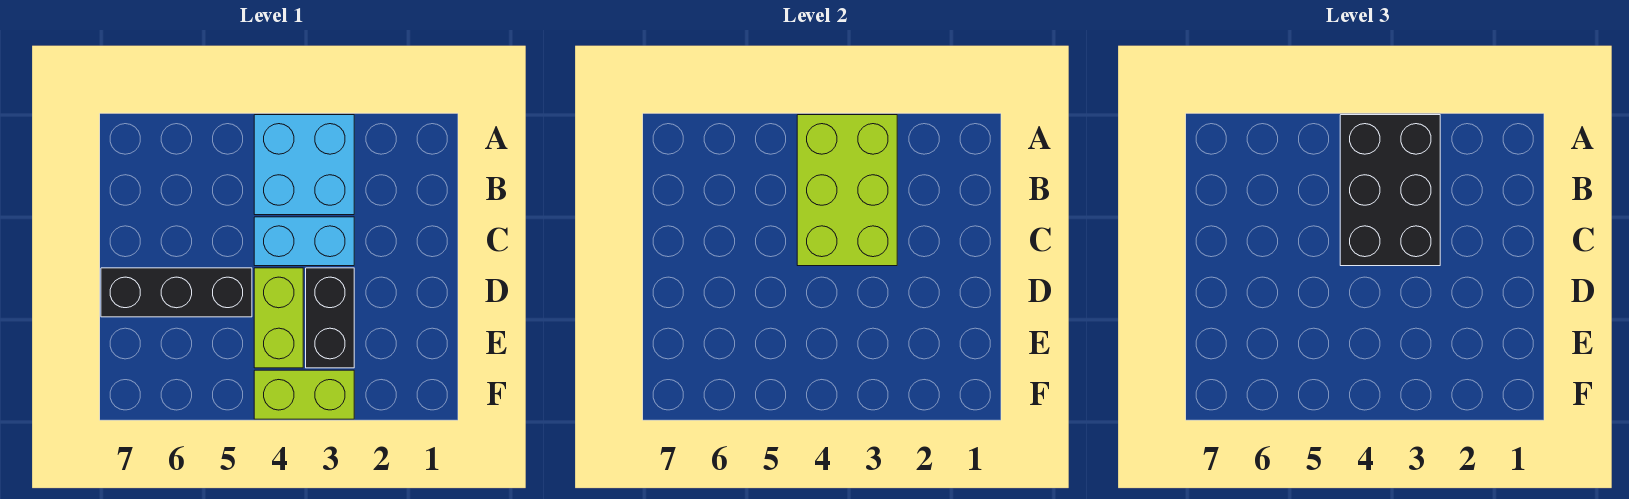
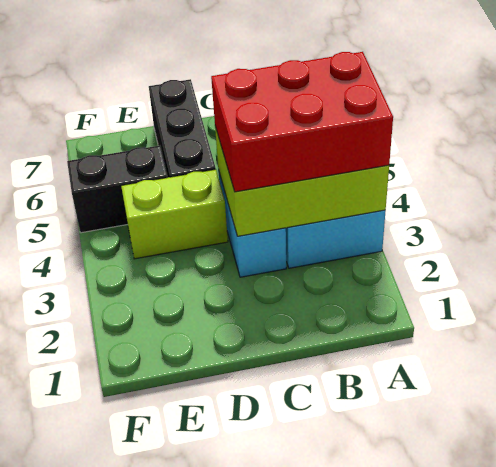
black brick A3:C4 level 3 -> red brick A3:C4 level 3
black brick D3:E3 level 1 -> black brick E5:F5 level 1
lime brick F3:F4 level 1 -> none

